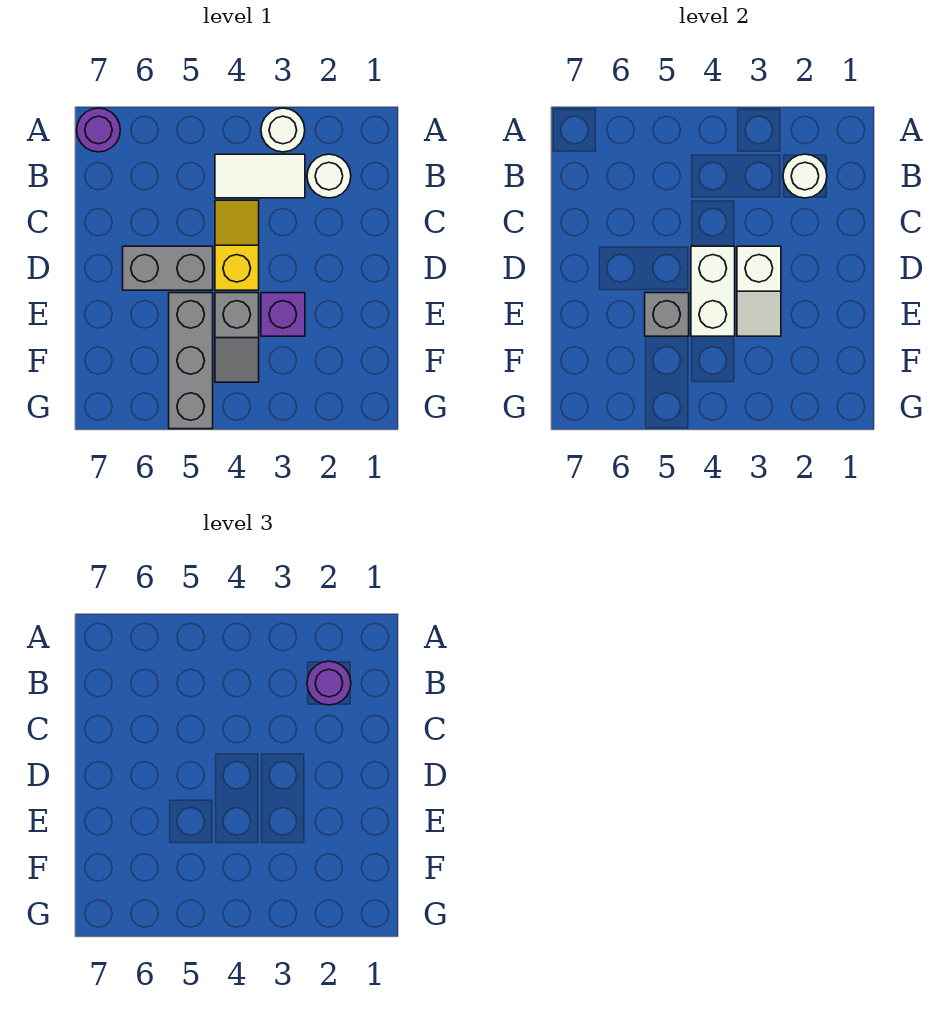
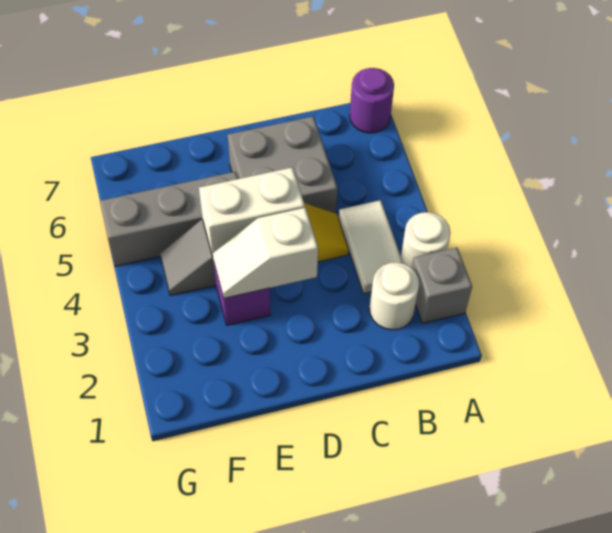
white round brick B2 level 2 -> none
purple round brick B2 level 3 -> none
grey brick D5:D6 level 1 -> grey brick C5:D6 level 1
grey brick E5 level 2 -> grey brick A2 level 1

